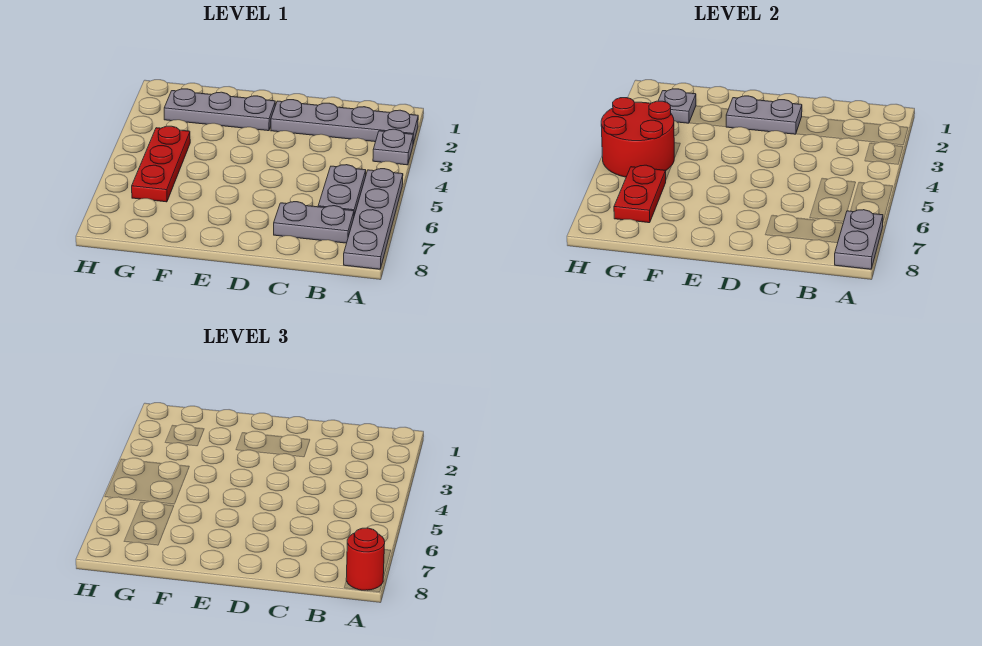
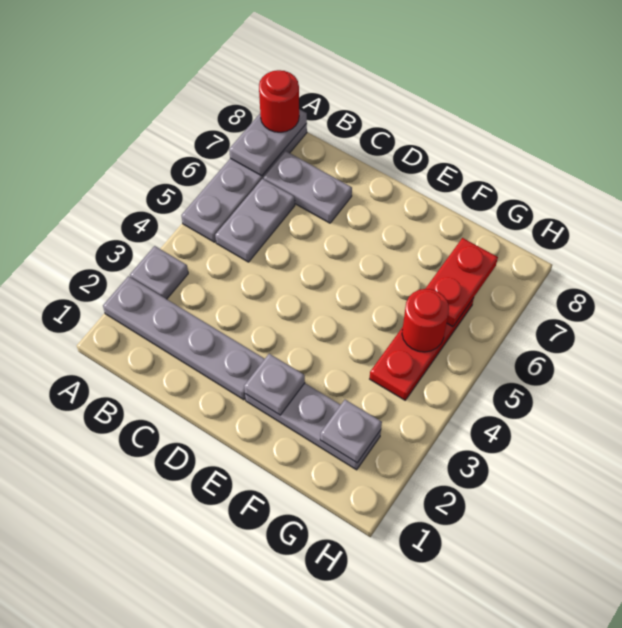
grey plate D2:E2 level 2 -> grey plate E2 level 2
red round brick G4:H5 level 2 -> red round brick G5 level 2

